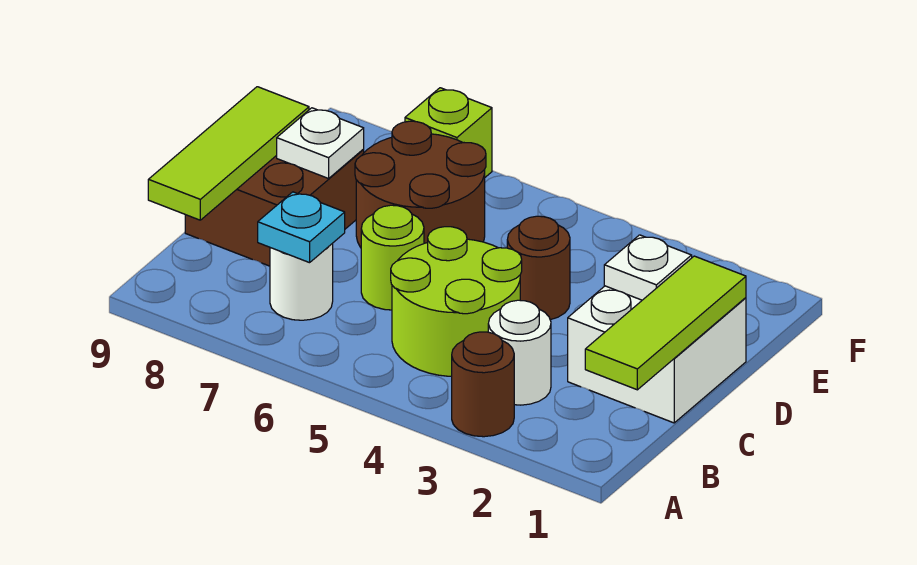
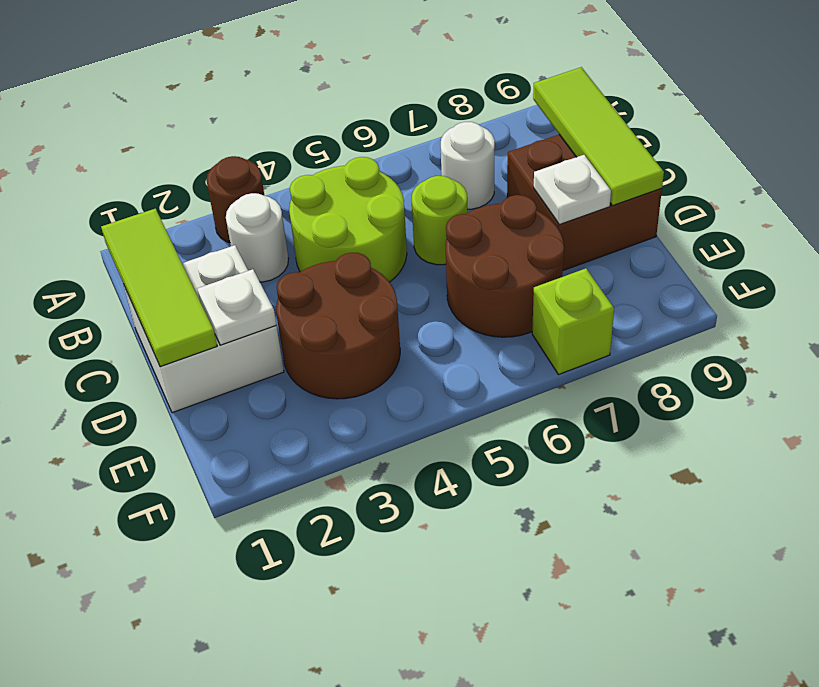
cyan plate B7 level 2 -> none
brown round brick D4 level 1 -> brown round brick D3:E4 level 1

